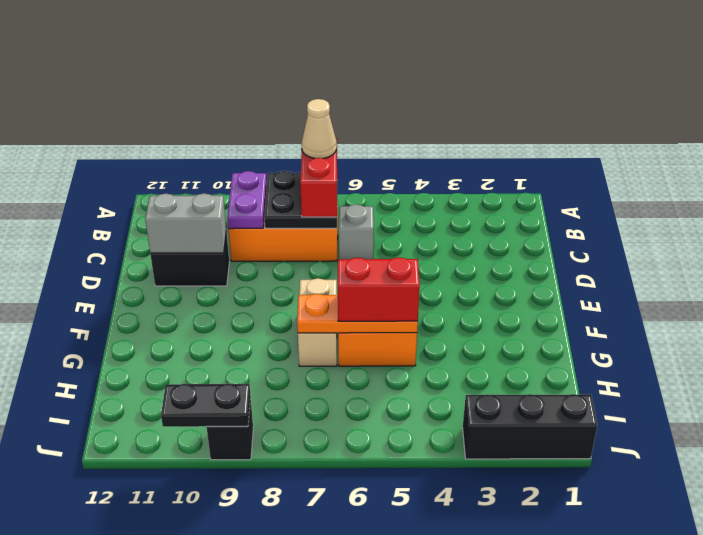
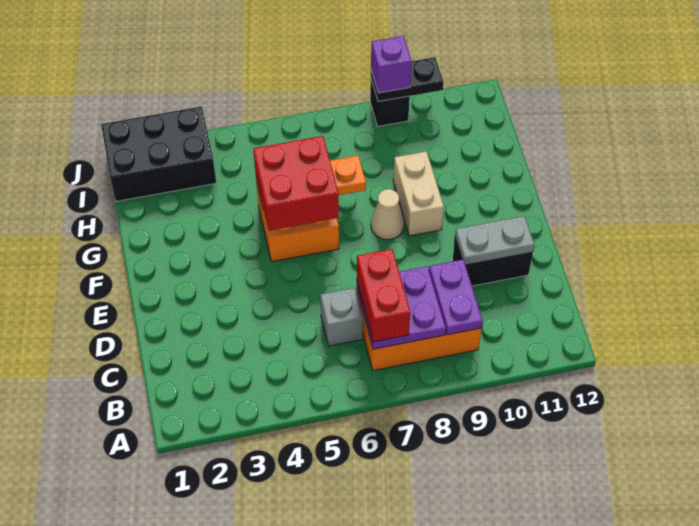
black plate B7:C8 level 2 -> purple plate B7:C8 level 2
tan cone B7 level 4 -> tan cone F8 level 1
grey brick D10:D11 level 2 -> grey plate D10:D11 level 2
tan brick F7:G7 level 1 -> tan brick F9:G9 level 1
red brick G5:G6 level 3 -> red brick F5:G6 level 3
black brick J1:J3 level 1 -> black brick I1:J3 level 1
none -> purple brick J9 level 3

